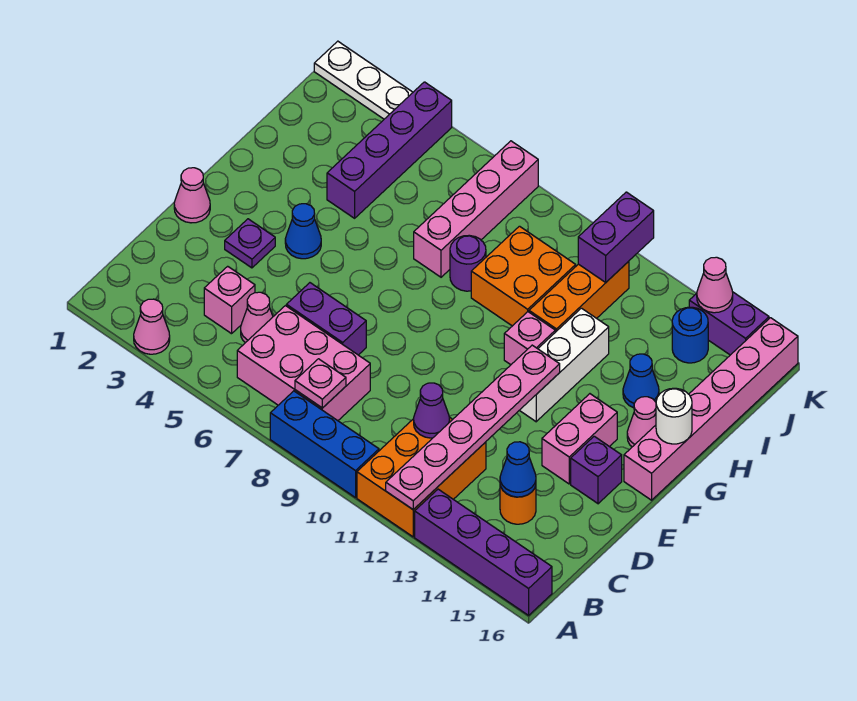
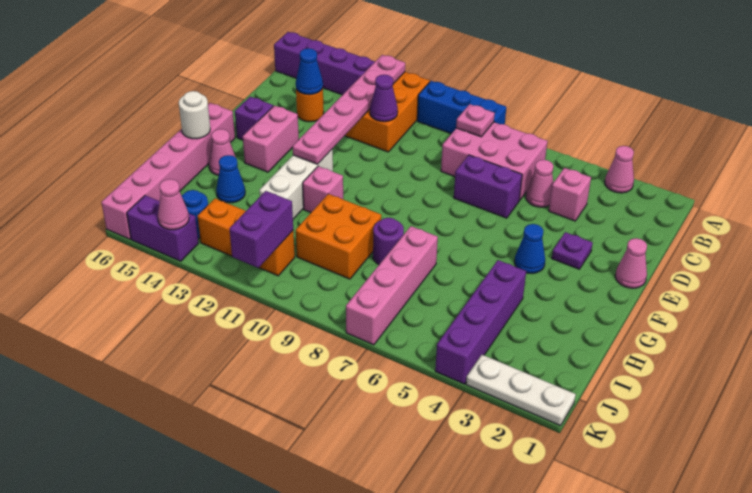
orange brick H11:J11 level 1 -> orange brick J11:J13 level 1

